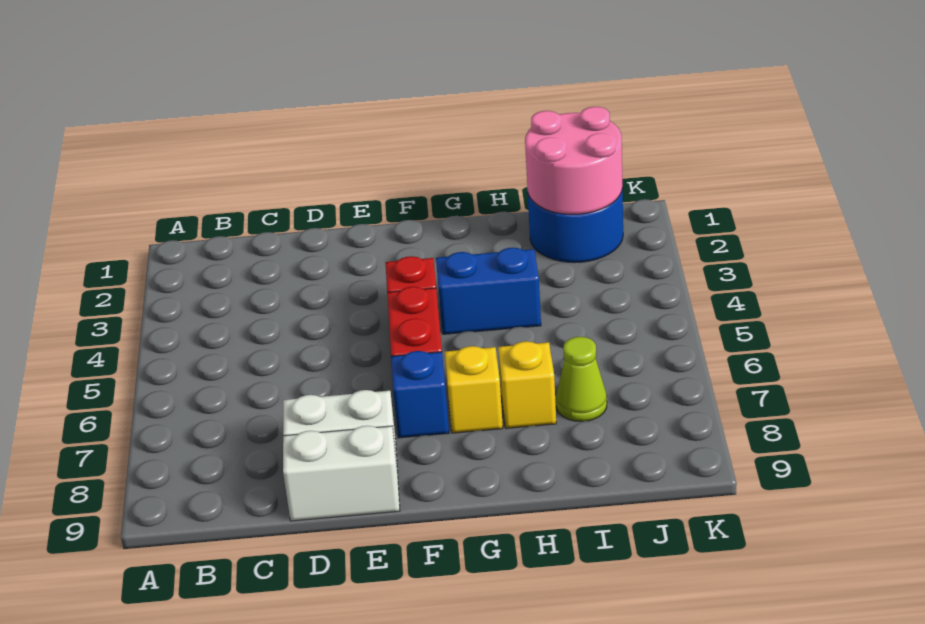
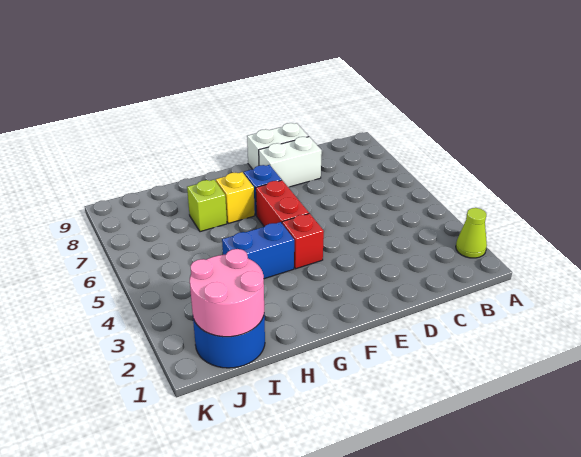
yellow brick H7 level 1 -> lime brick H7 level 1
lime cone I7 level 1 -> lime cone A2 level 1

